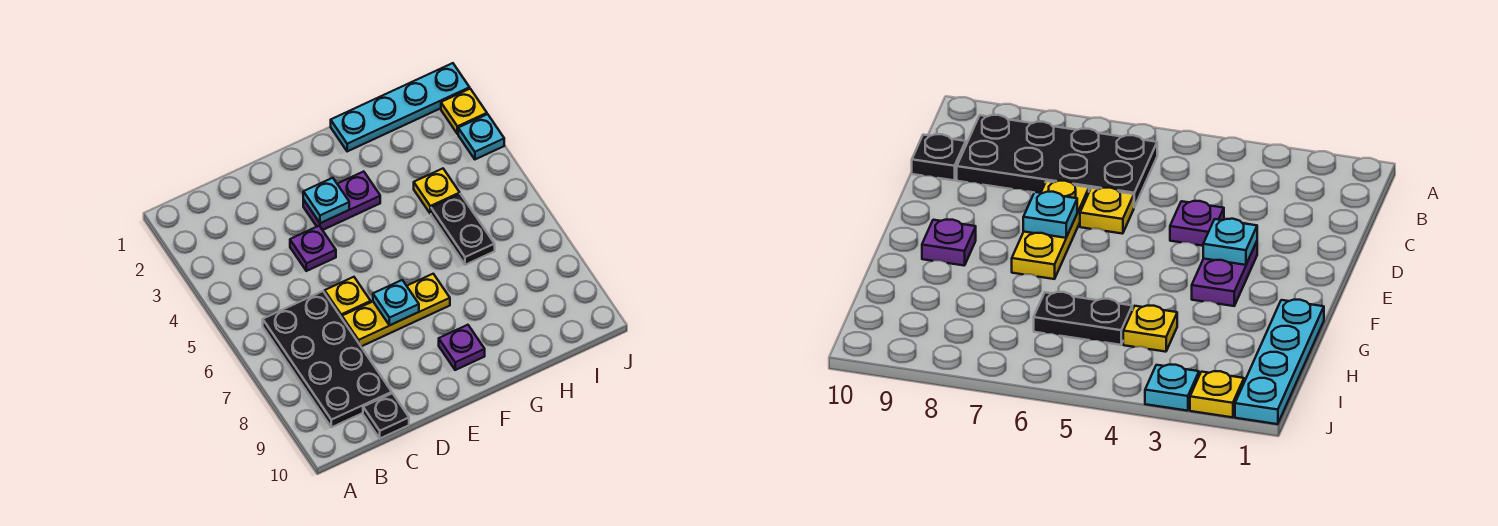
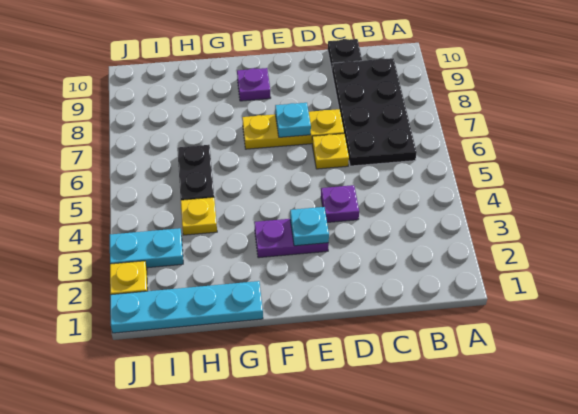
cyan plate J3 level 1 -> cyan plate I3:J3 level 1

